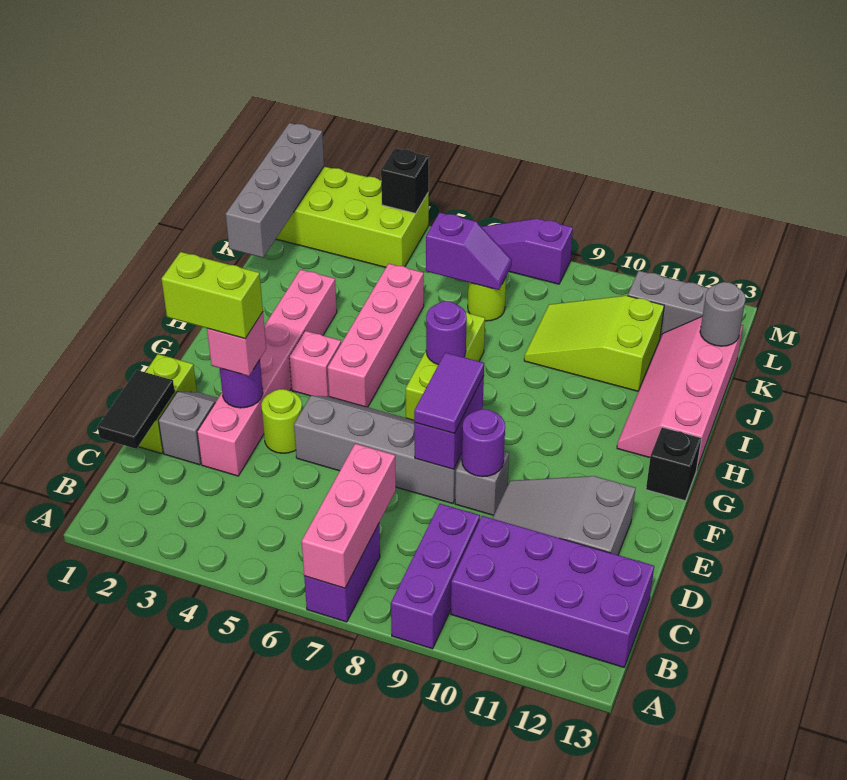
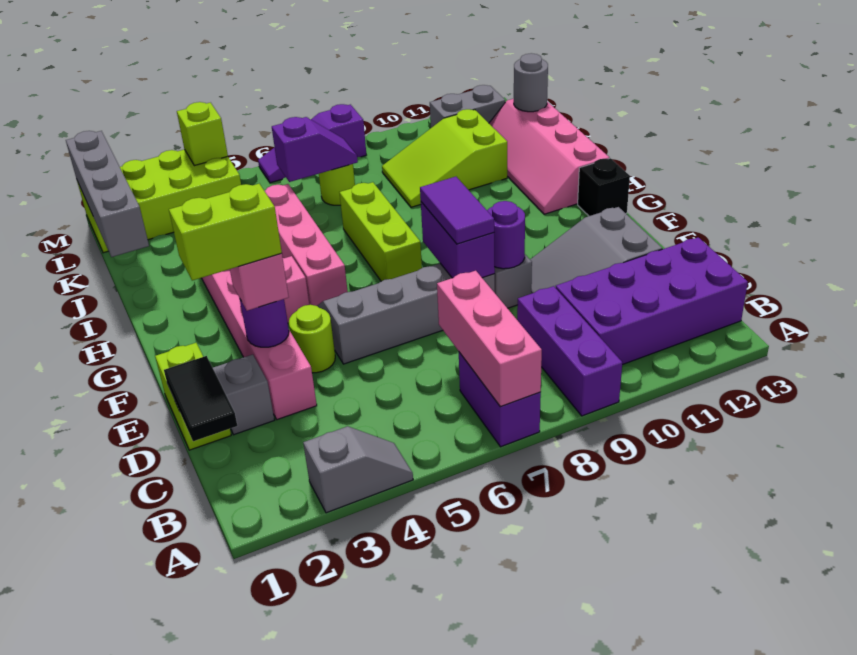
none -> grey slope A3:A4 level 1 top 3
purple round brick H7 level 2 -> none
black brick M4 level 2 -> lime brick M4 level 2

